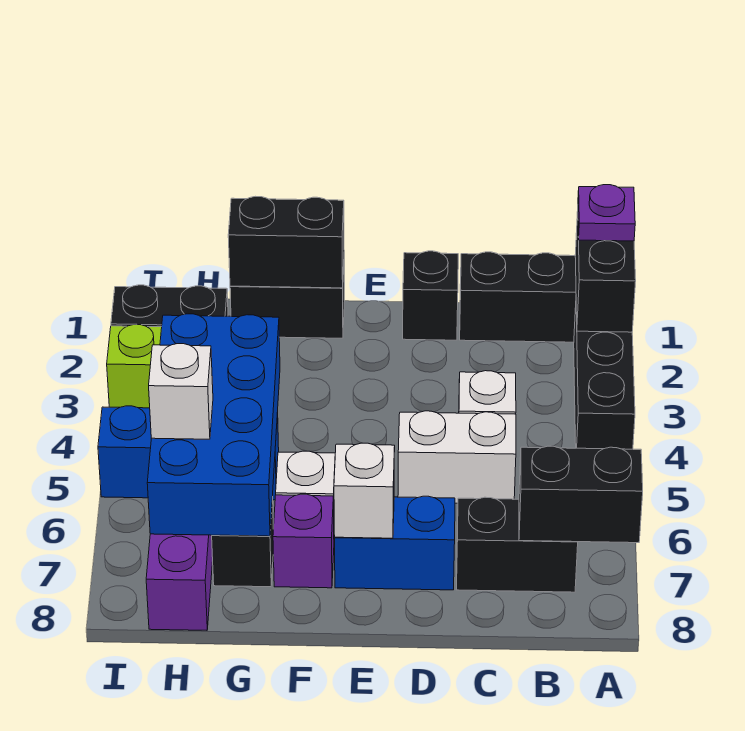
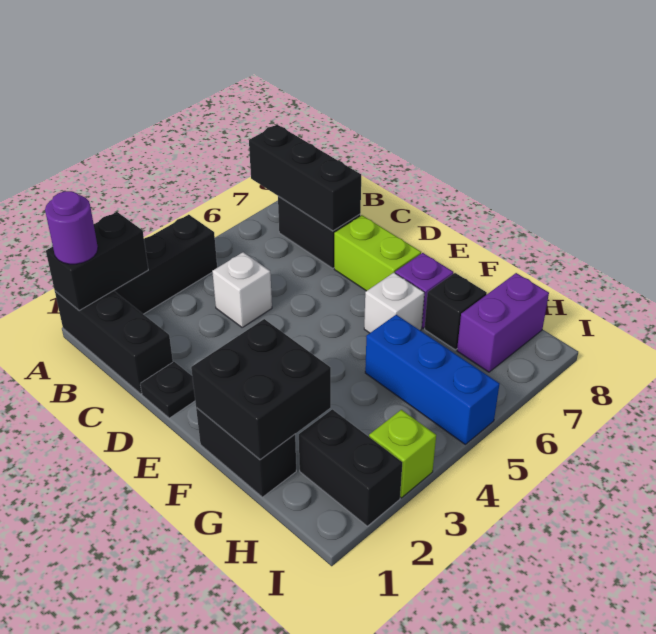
purple plate A1 level 3 -> purple round brick A1 level 3
black brick A7:B7 level 2 -> black brick A7:C7 level 2
white brick C5:D5 level 1 -> none
black brick D1 level 1 -> black plate D1 level 1
blue brick D7:E7 level 1 -> lime brick D7:E7 level 1
white brick E7 level 2 -> none
black brick F1:G1 level 2 -> black brick F1:G2 level 2
blue brick G4:H7 level 2 -> none
white brick H6 level 3 -> none

